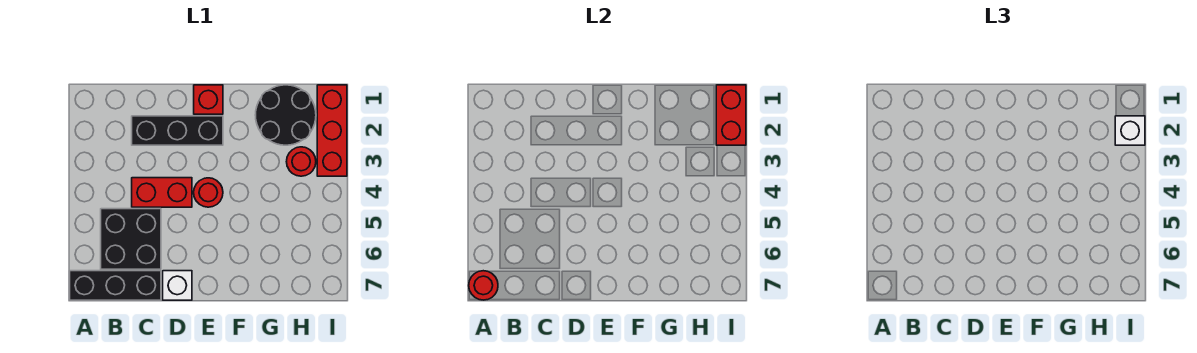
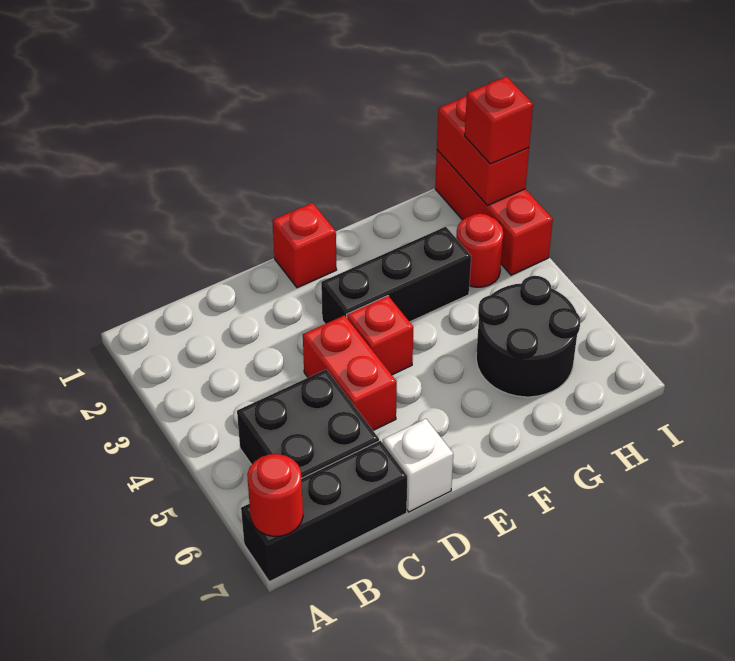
black brick C2:E2 level 1 -> black brick E3:G3 level 1
red brick C4:D4 level 1 -> red brick D4:D5 level 1
red round brick E4 level 1 -> red brick E4 level 1
black round brick G1:H2 level 1 -> black round brick G5:H6 level 1
white brick I2 level 3 -> red brick I2 level 3

